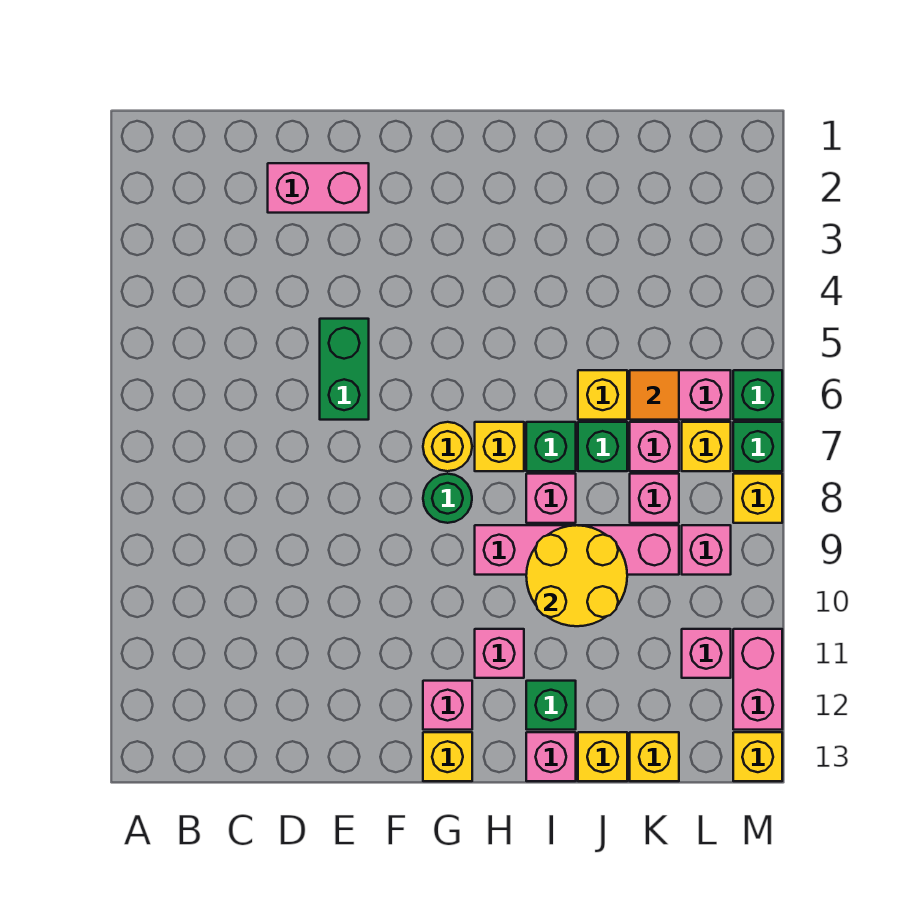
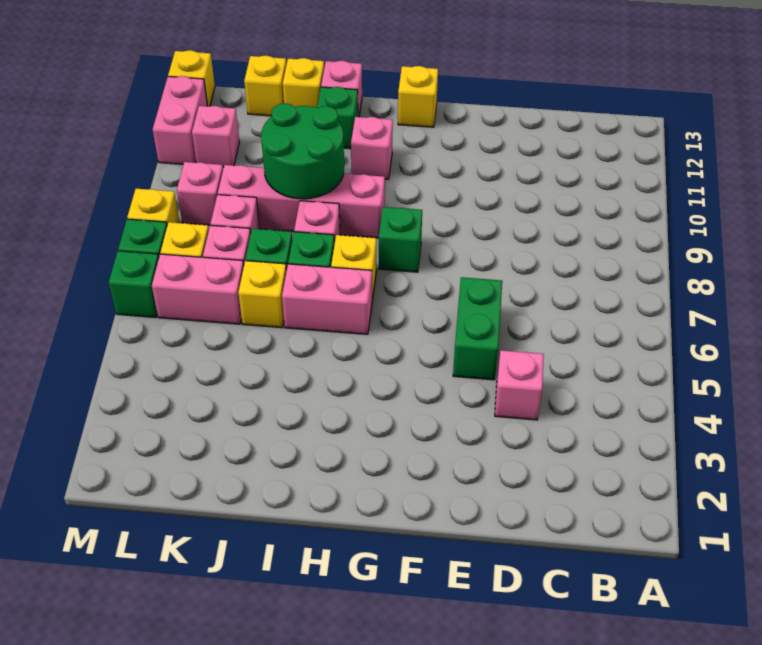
pink brick D2:E2 level 1 -> pink brick H6:I6 level 1
yellow round brick G7 level 1 -> none
green round brick G8 level 1 -> green brick G8 level 1
pink brick G12 level 1 -> pink brick D4 level 1
yellow round brick I9:J10 level 2 -> green round brick I9:J10 level 2
orange tile K6 level 2 -> none

